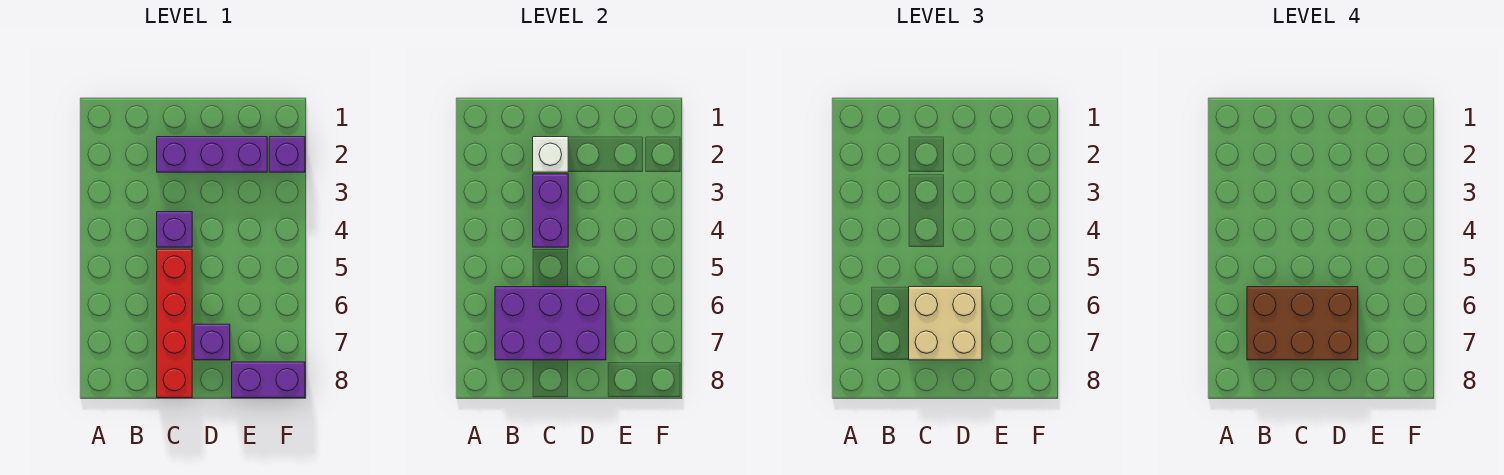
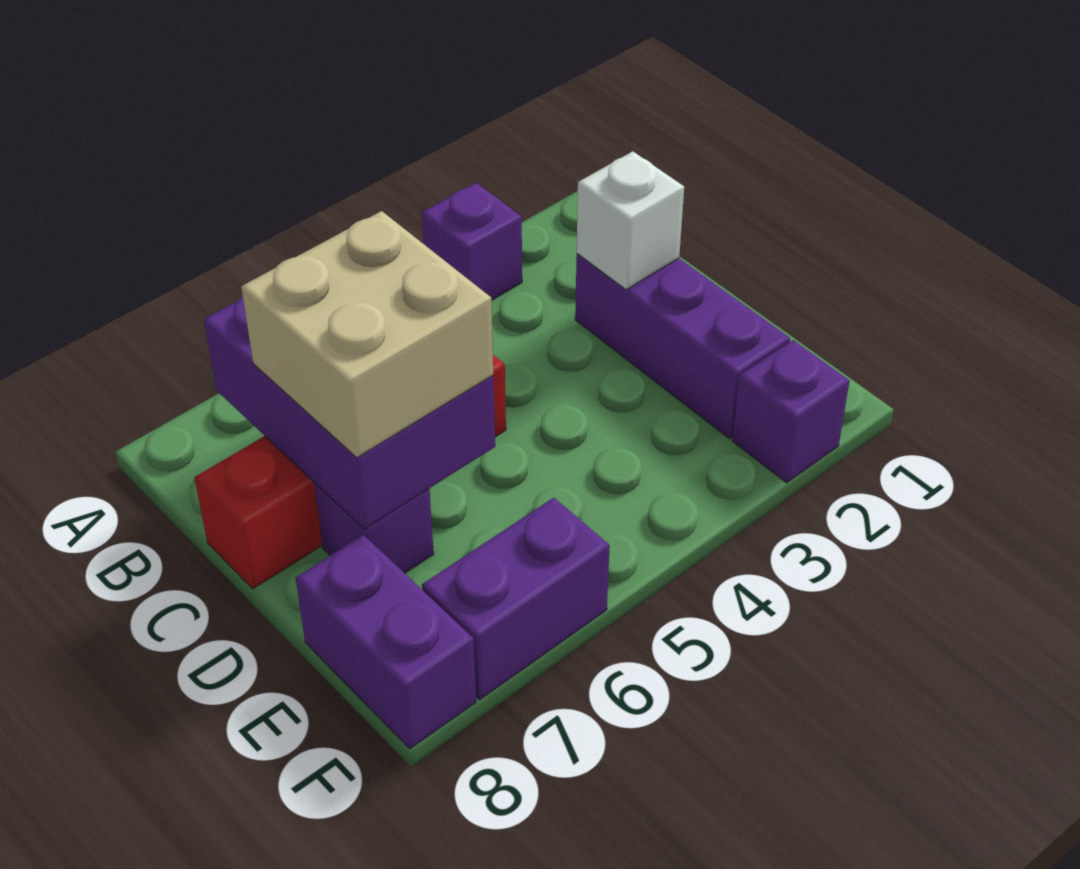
brown brick B6:D7 level 4 -> none
purple brick C3:C4 level 2 -> purple brick F6:F7 level 1
purple brick C4 level 1 -> purple brick A3 level 1

